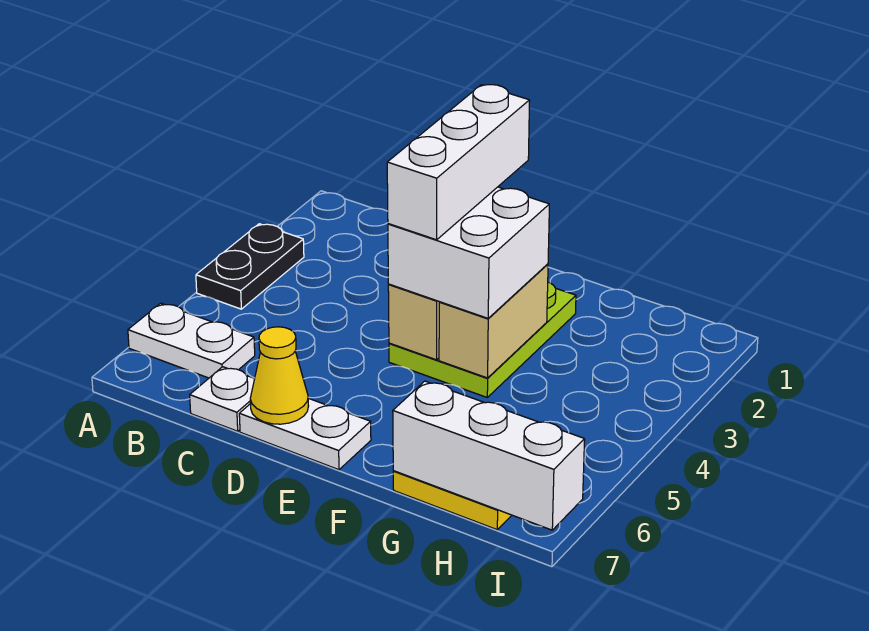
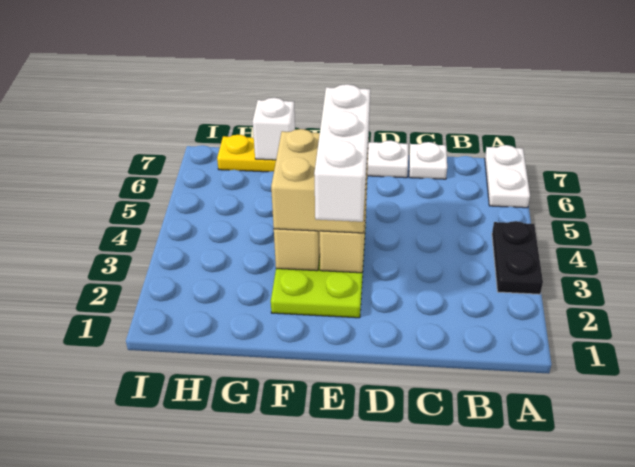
white plate A6:B6 level 1 -> white plate A6:A7 level 1
yellow cone D7 level 2 -> none
white brick E3:F4 level 3 -> tan brick E3:F4 level 3
white brick G7:I7 level 2 -> white brick G7 level 2

